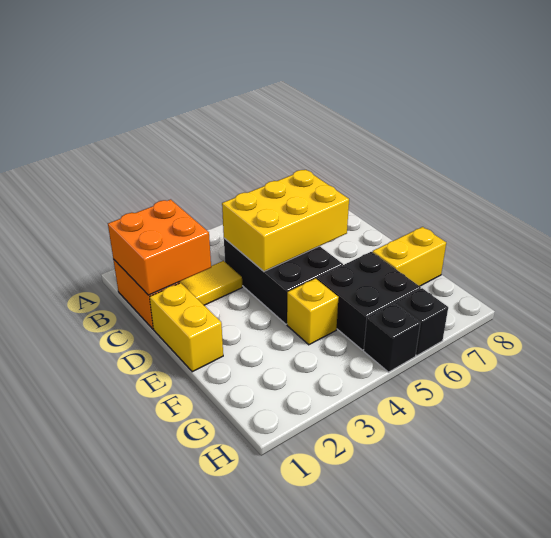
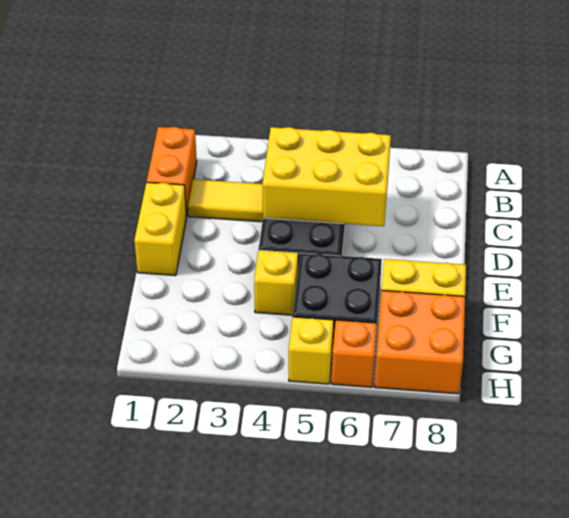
orange brick B1:C2 level 2 -> orange brick G7:H8 level 1
black brick H5 level 1 -> yellow brick H5 level 1
black brick H6 level 1 -> orange brick H6 level 1

